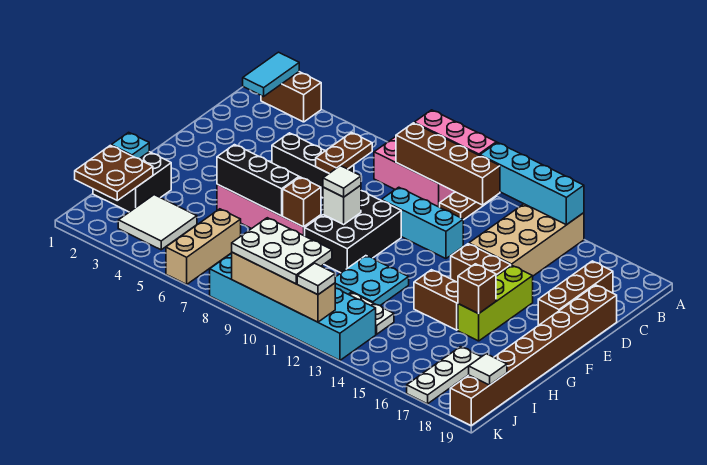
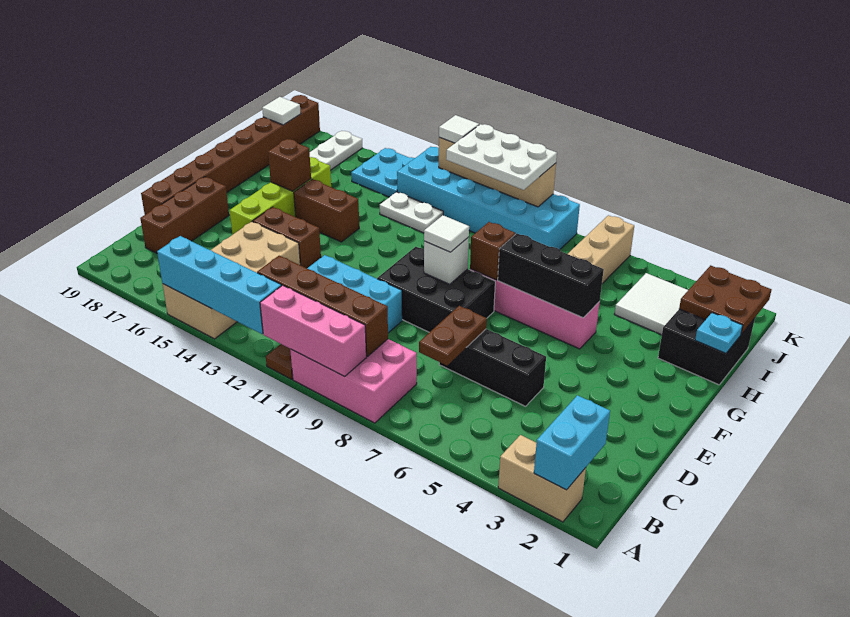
brown brick A2:A3 level 1 -> tan brick A2:A3 level 1
cyan tile A2:B2 level 2 -> cyan brick A2:B2 level 2
black brick E9:G10 level 1 -> black brick E8:F10 level 1
lime brick E16:G16 level 1 -> lime brick E16:H16 level 1
cyan plate G11:H12 level 1 -> cyan plate J14:K15 level 1

